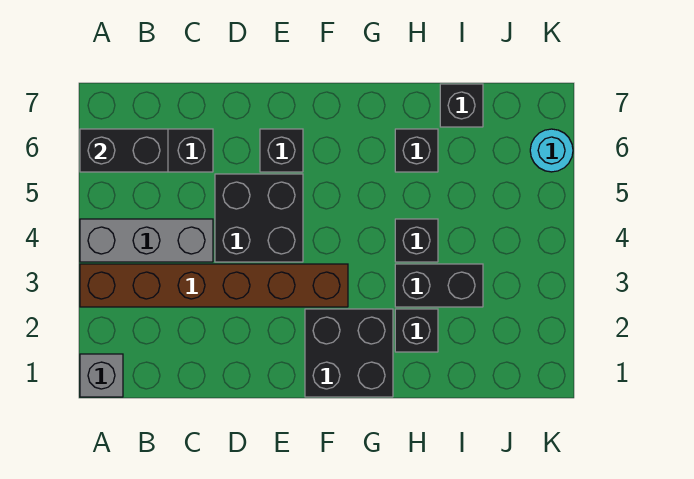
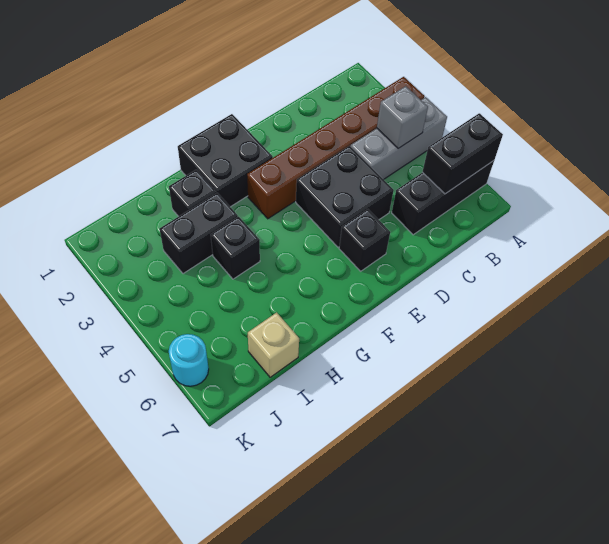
grey brick A1 level 1 -> grey brick B4 level 2
black brick H6 level 1 -> none
black brick I7 level 1 -> tan brick I7 level 1

